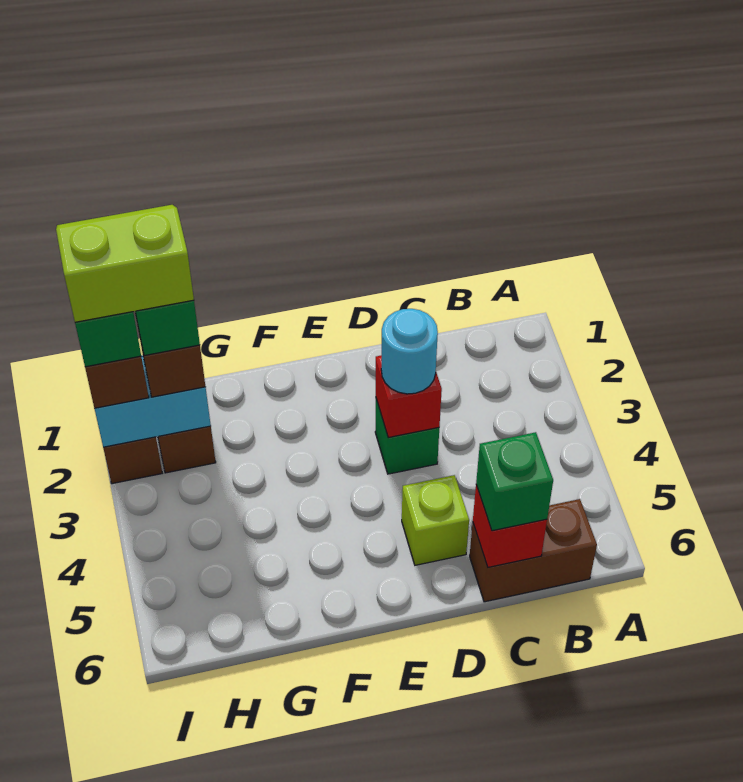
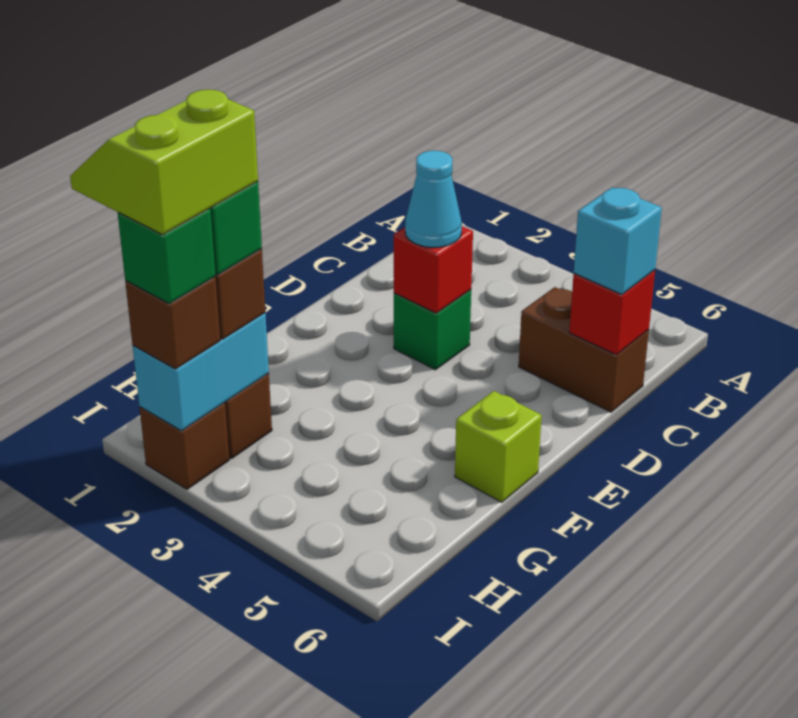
brown brick B6:C6 level 1 -> brown brick C5:C6 level 1
green brick C6 level 3 -> cyan brick C6 level 3
cyan round brick D3 level 3 -> cyan cone D3 level 3
lime brick D5 level 1 -> lime brick F6 level 1

